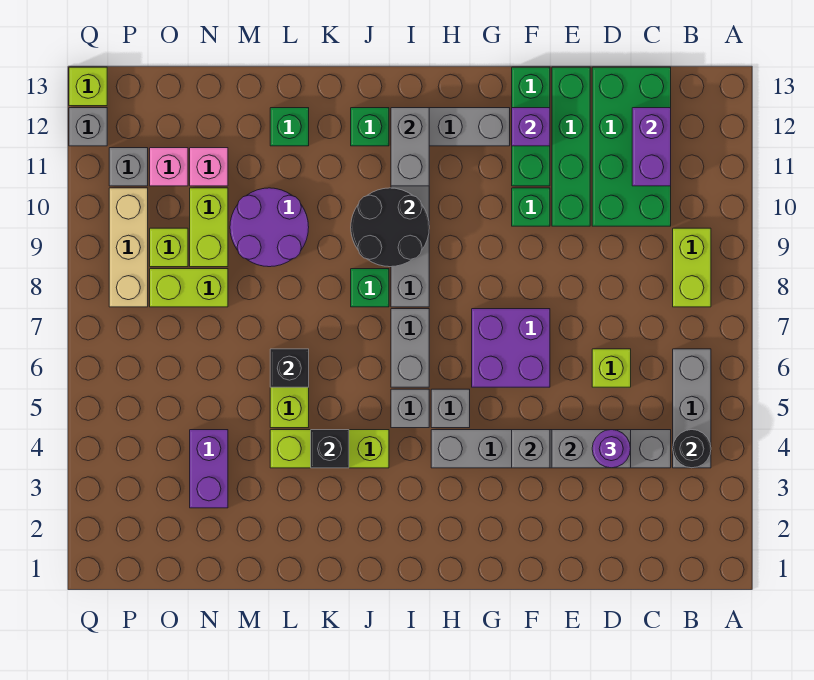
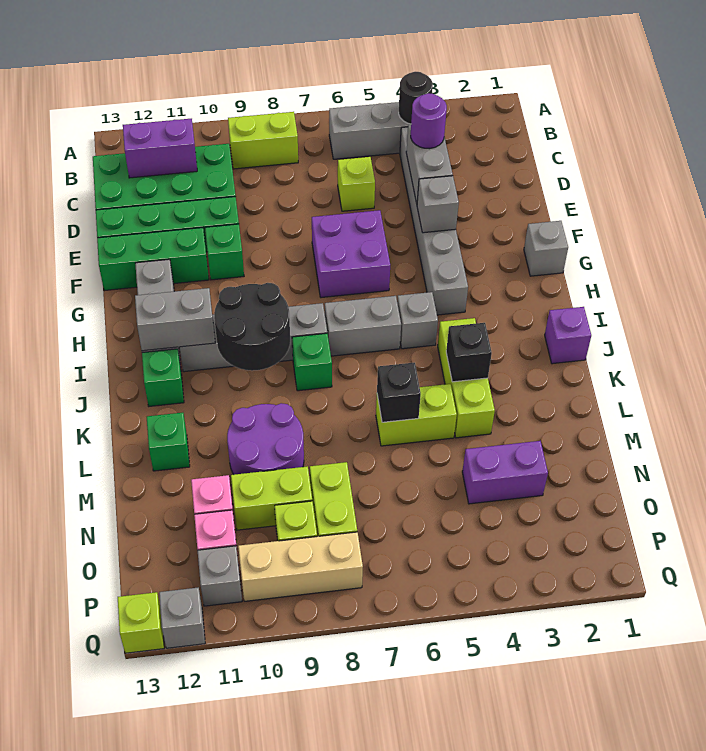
purple brick F12 level 2 -> purple brick J1 level 1
grey brick H5 level 1 -> grey brick G1 level 1

